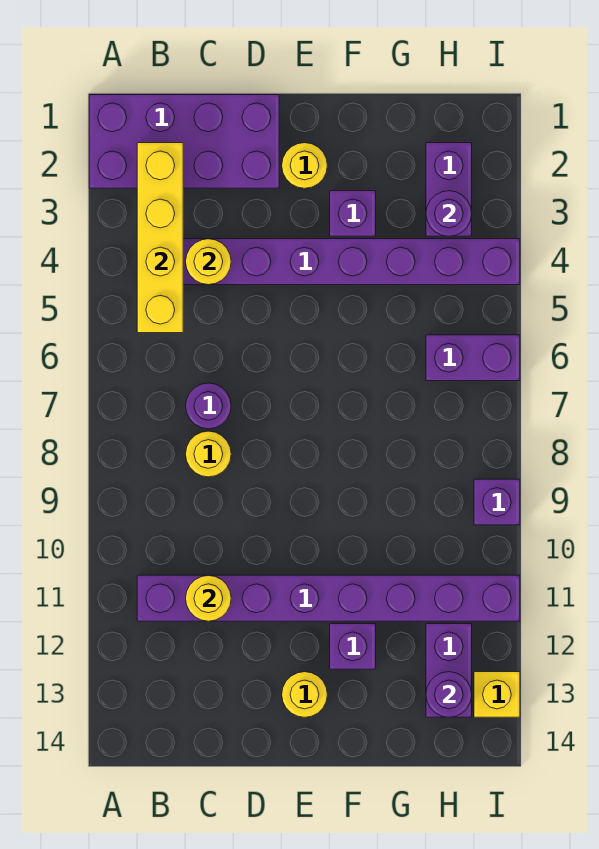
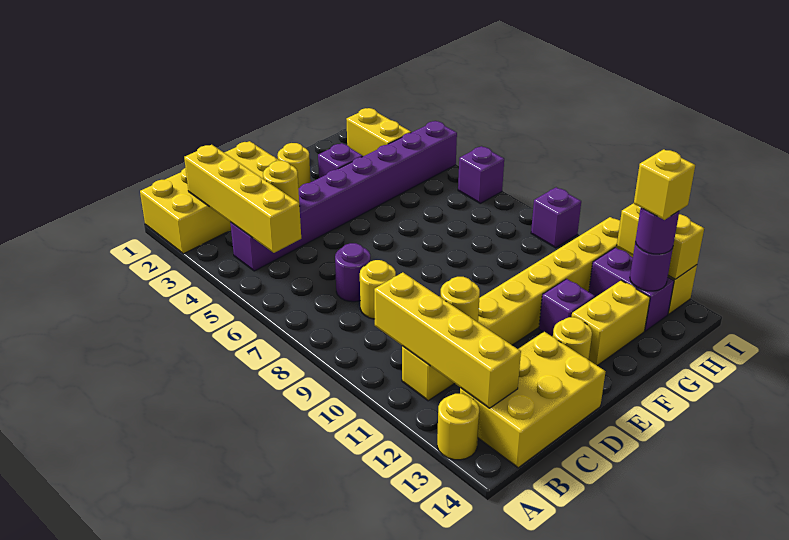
purple brick A1:D2 level 1 -> yellow brick A1:D2 level 1
none -> yellow round brick A13 level 1
none -> yellow brick B10:B13 level 2
purple brick B11:I11 level 1 -> yellow brick B11:I11 level 1
none -> yellow brick B13:D14 level 1
none -> yellow brick F13:G13 level 1
purple brick H2:H3 level 1 -> yellow brick H2:H3 level 1
purple round brick H3 level 2 -> purple round brick H13 level 3
purple brick H6:I6 level 1 -> purple brick I6 level 1
none -> yellow brick H13 level 4
none -> yellow brick I12:I13 level 2

